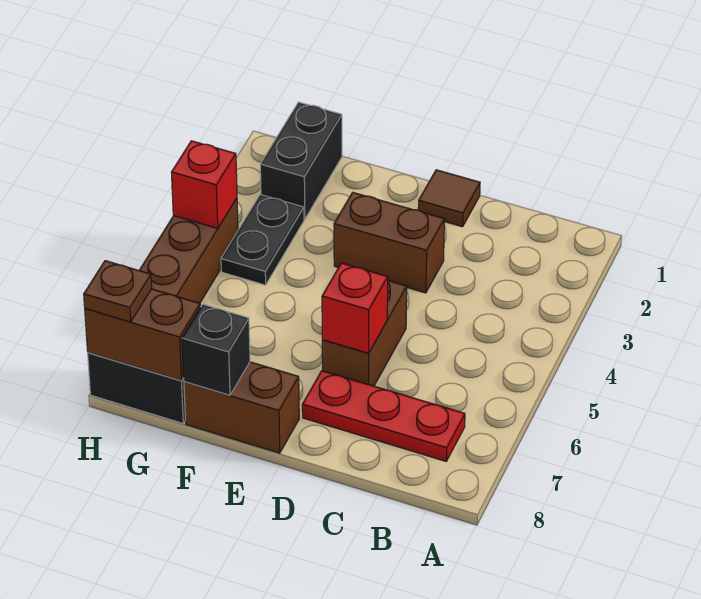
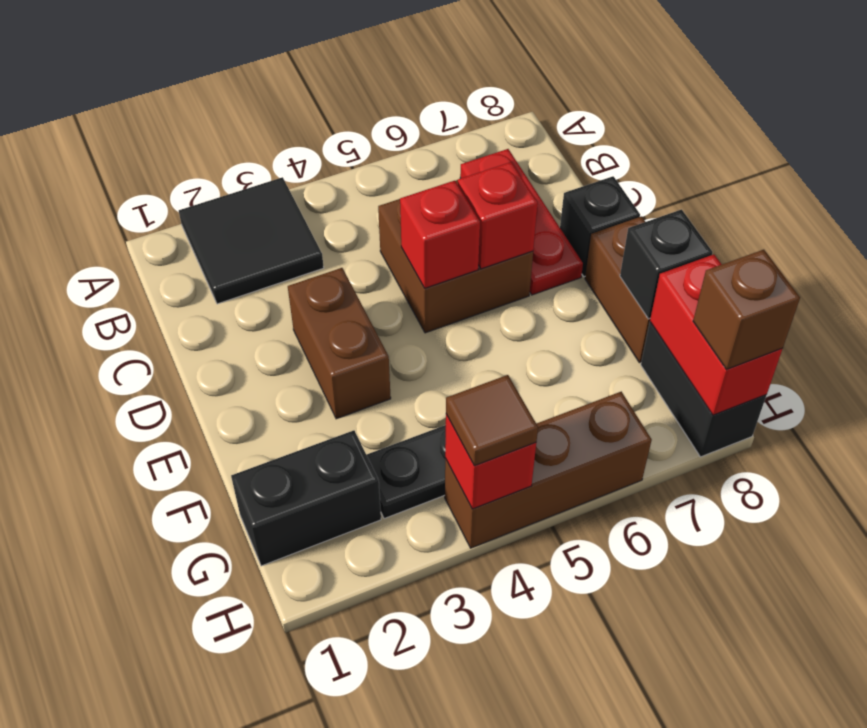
none -> black tile A2:B3 level 1
brown tile D1 level 1 -> brown tile H4 level 3
brown brick D5:D6 level 1 -> brown brick C5:D6 level 1
none -> red brick D5 level 2
none -> black brick D8 level 1
brown brick G8:H8 level 2 -> red brick G8:H8 level 2
brown plate H8 level 3 -> brown brick H8 level 3

